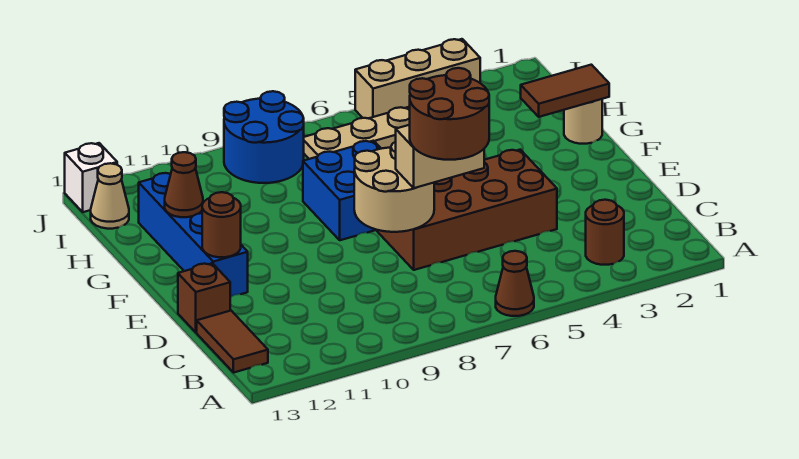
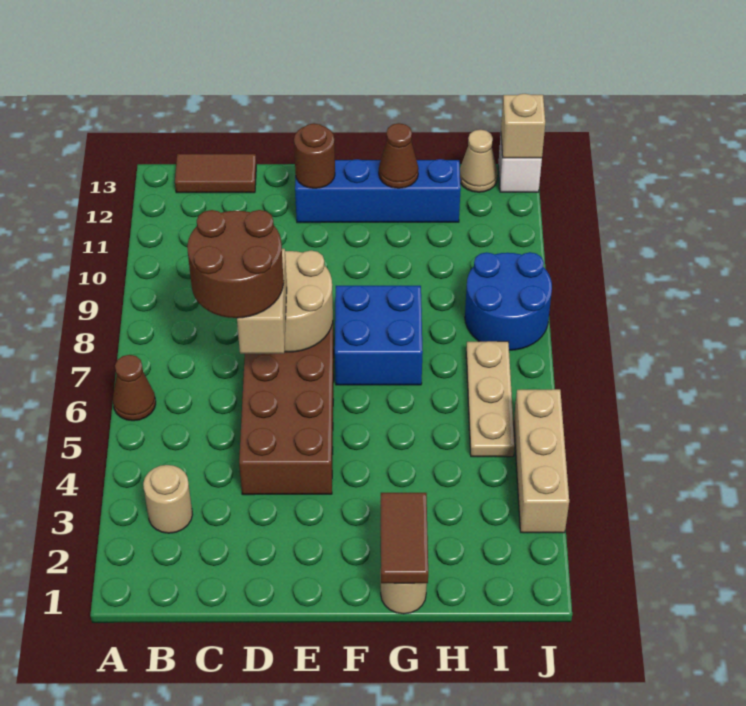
brown round brick B3 level 1 -> tan round brick B3 level 1
brown brick D13 level 1 -> none
none -> tan brick J13 level 2

